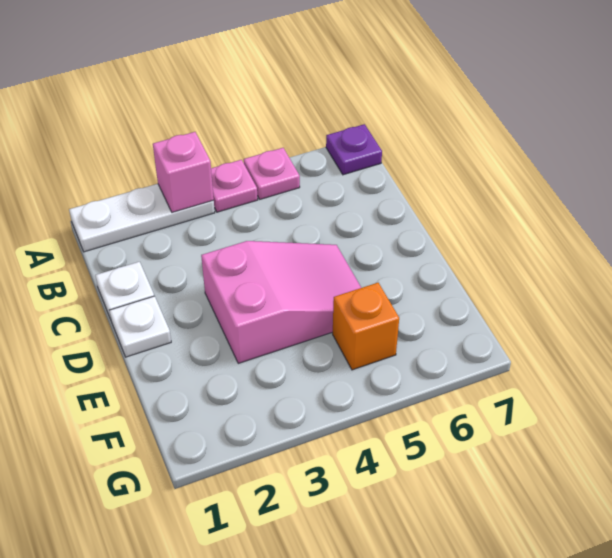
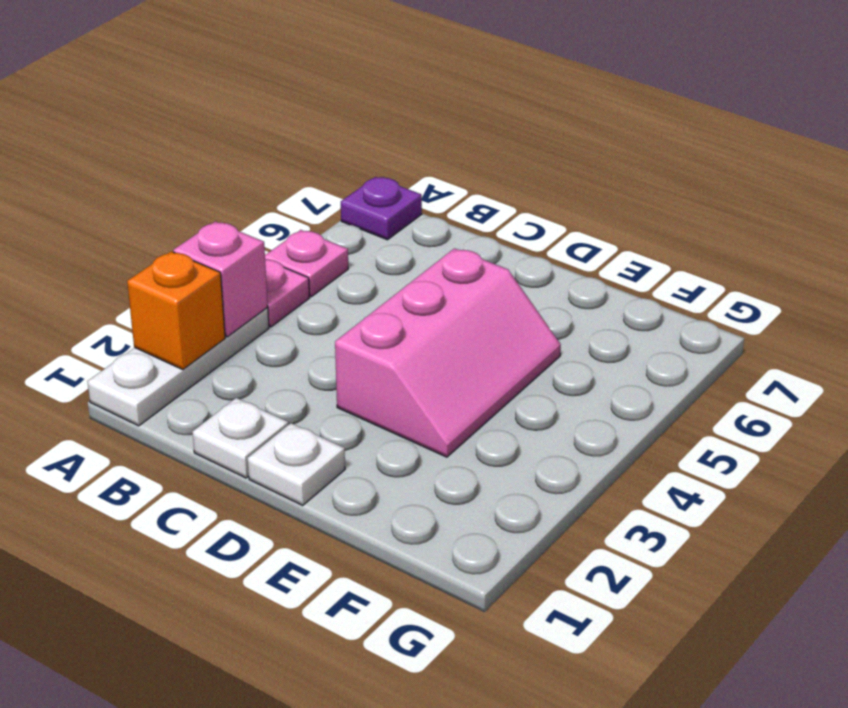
pink slope D3:E5 level 1 top 3 -> pink slope D3:E5 level 1 top D
orange brick F5 level 1 -> orange brick A2 level 2

